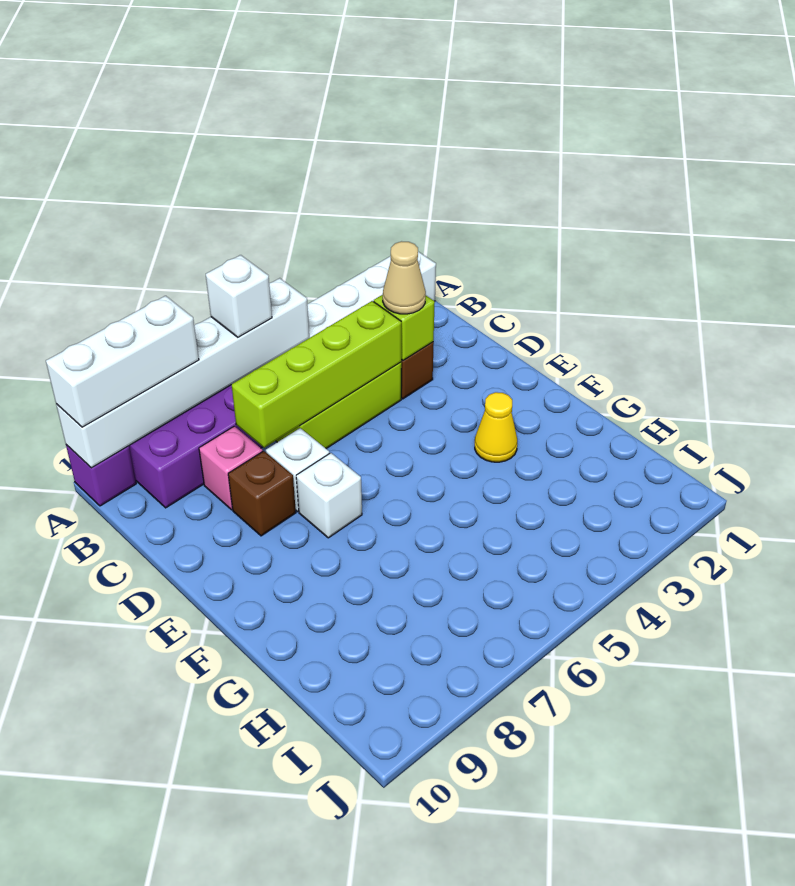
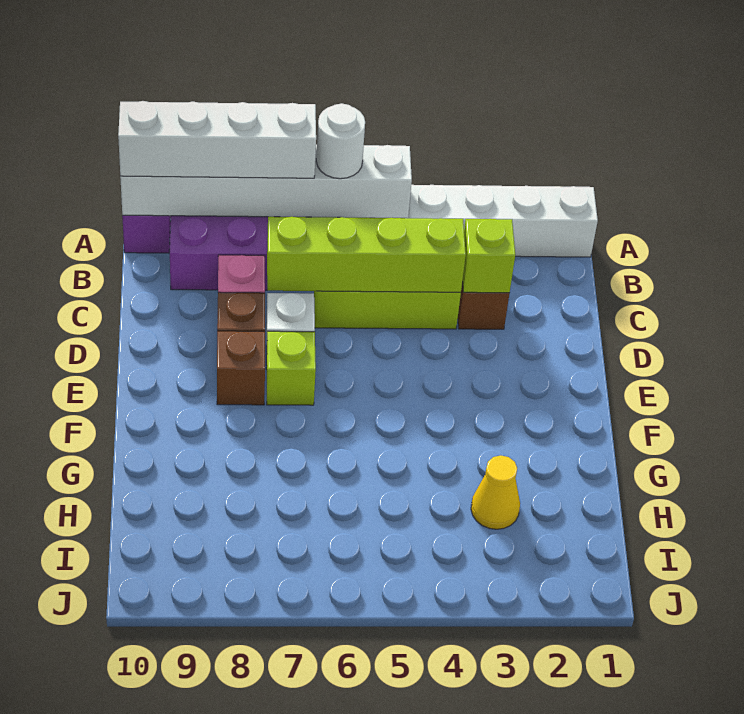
white brick A6 level 3 -> white round brick A6 level 3
white brick A8:A10 level 3 -> white brick A7:A10 level 3
tan cone C3 level 3 -> none
white brick E7 level 1 -> lime brick E7 level 1
none -> brown brick E8 level 1
yellow cone F3 level 1 -> yellow cone H3 level 1

